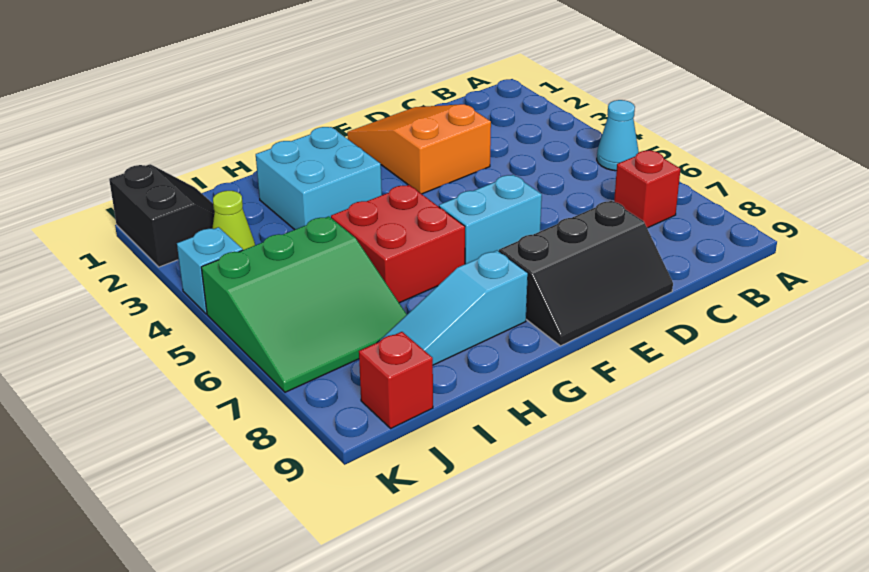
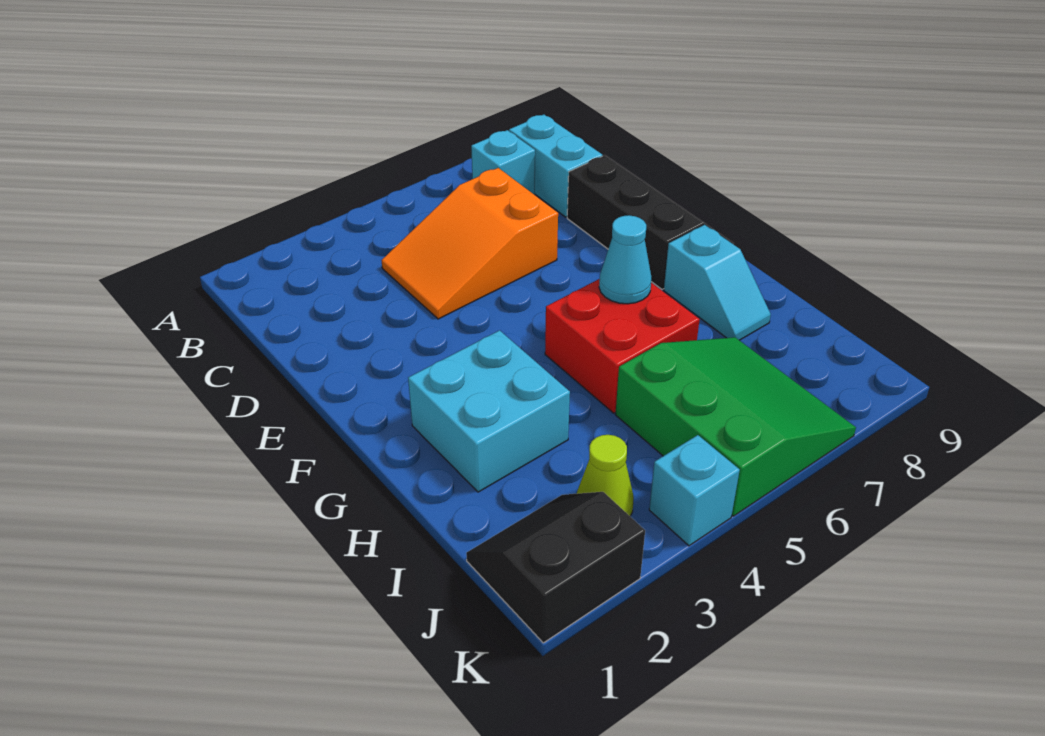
cyan cone A5 level 1 -> cyan cone G6 level 2
red brick B7 level 1 -> cyan brick B7 level 1
orange slope D1:E3 level 1 top 3 -> orange slope C4:D6 level 1 top 6
cyan brick E6:F6 level 1 -> cyan brick B8:C8 level 1
cyan slope G8:I8 level 1 top G -> cyan slope G8:H8 level 1 top G
red brick J9 level 1 -> none

